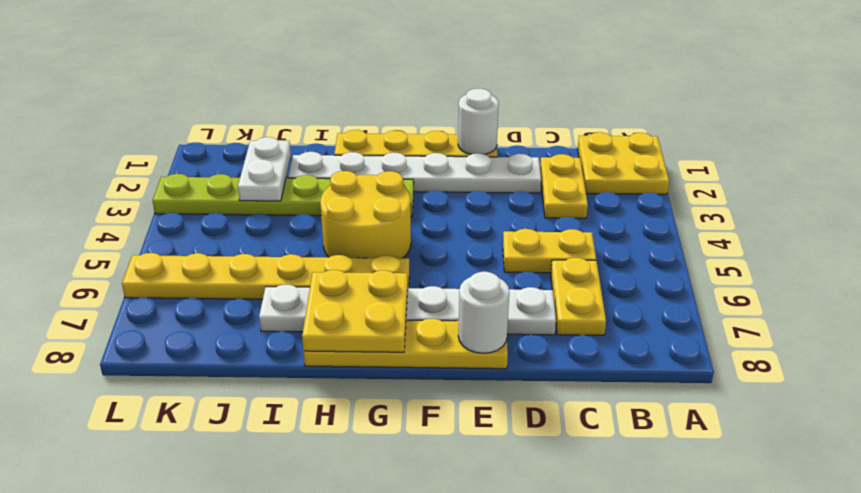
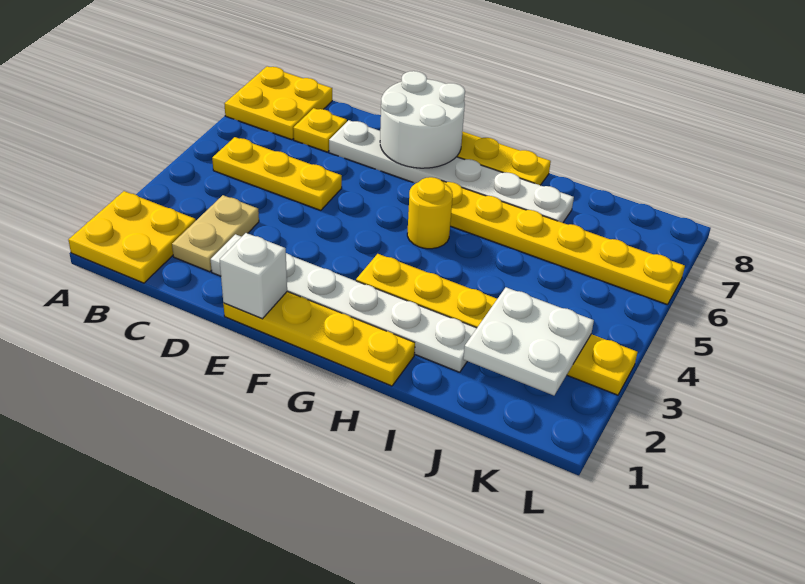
yellow plate C2:C3 level 1 -> tan plate C2:C3 level 1
yellow plate C5:D5 level 1 -> yellow plate B5:D5 level 1
yellow plate C6:C7 level 1 -> yellow plate C7 level 1
white round brick E1 level 2 -> white brick E1 level 2
white round brick E8 level 2 -> white round brick E7:F8 level 2
lime plate G3:L3 level 1 -> yellow plate G3:L3 level 1
yellow round brick G4:H5 level 1 -> yellow round brick G5 level 1
yellow plate G7:H8 level 2 -> yellow plate A7:B8 level 1
white plate J2:J3 level 2 -> white plate J2:K3 level 2

